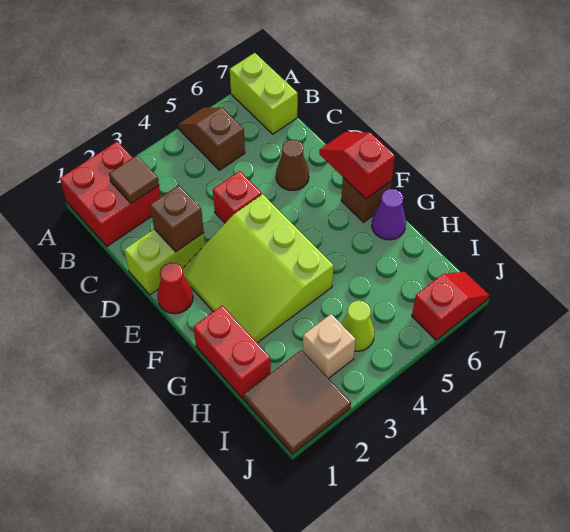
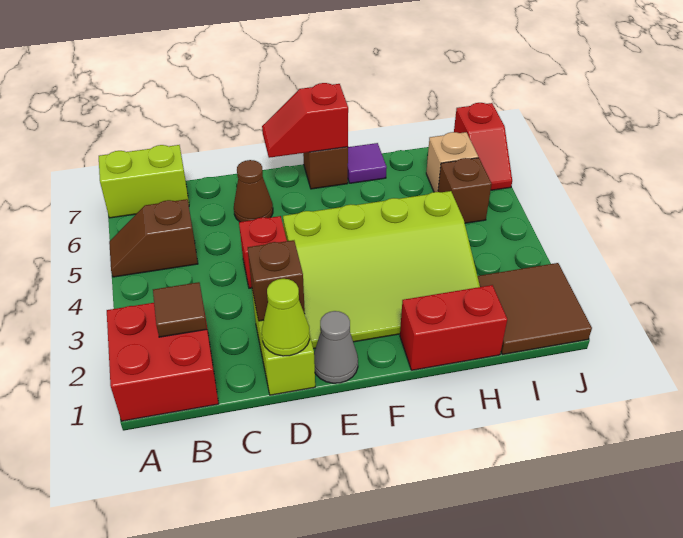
red cone E1 level 1 -> grey cone E1 level 1
lime slope E2:G4 level 1 top 4 -> lime slope E2:H4 level 1 top 4
purple cone G7 level 1 -> purple tile G7 level 1
tan brick I3 level 1 -> tan brick I6 level 1
lime cone I4 level 1 -> lime cone D1 level 2
none -> brown brick I5 level 1
red slope J6:J7 level 1 top 6 -> red slope J6:J7 level 1 top 7

